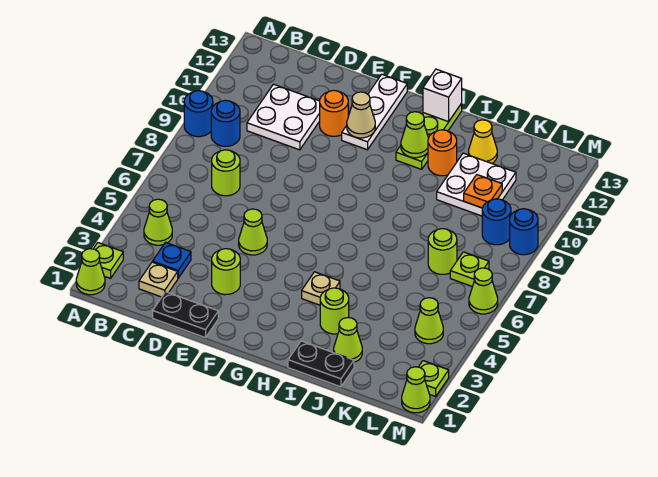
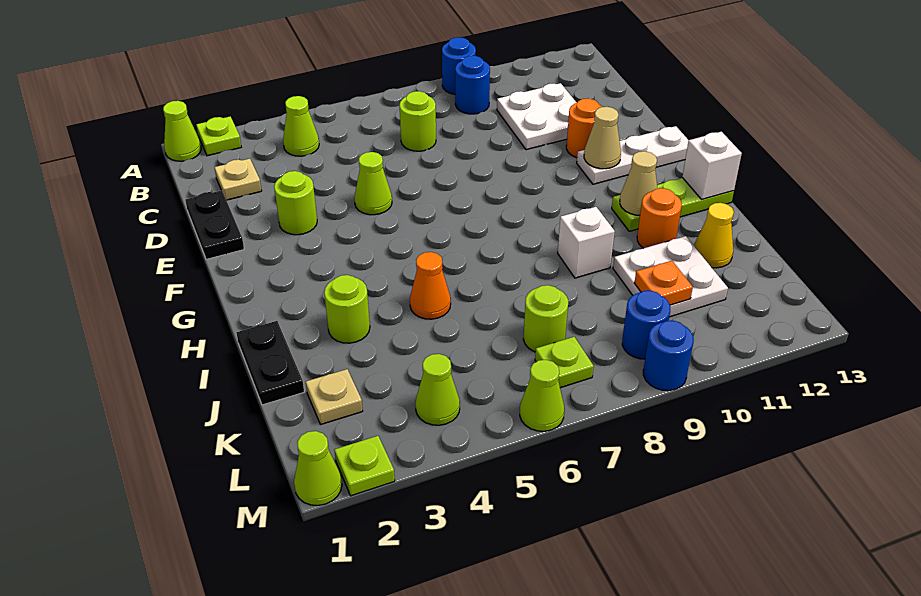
blue plate C3 level 1 -> none
tan plate H4 level 1 -> tan plate K2 level 1
lime cone H11 level 2 -> tan cone H11 level 2
none -> orange cone I5 level 1
none -> white brick I9 level 1
lime cone J2 level 1 -> none

